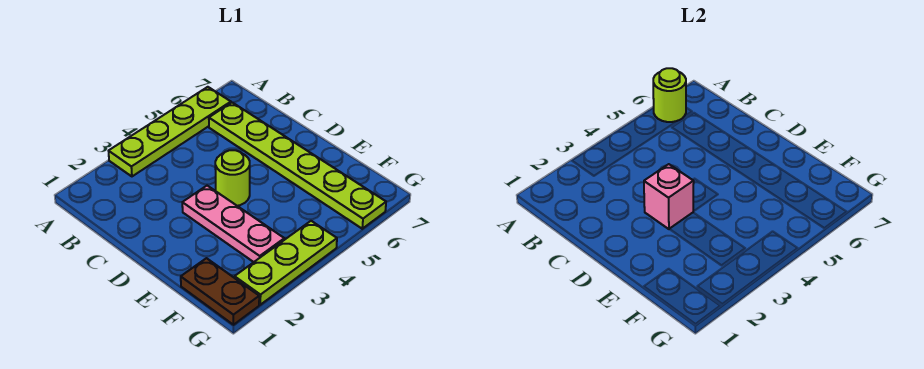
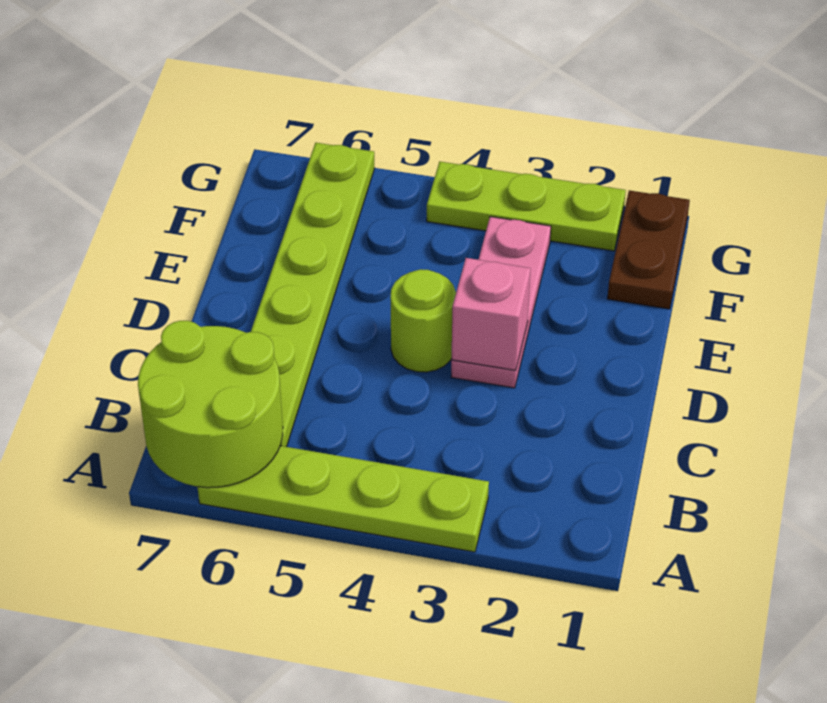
lime round brick A6 level 2 -> lime round brick A6:B7 level 2

